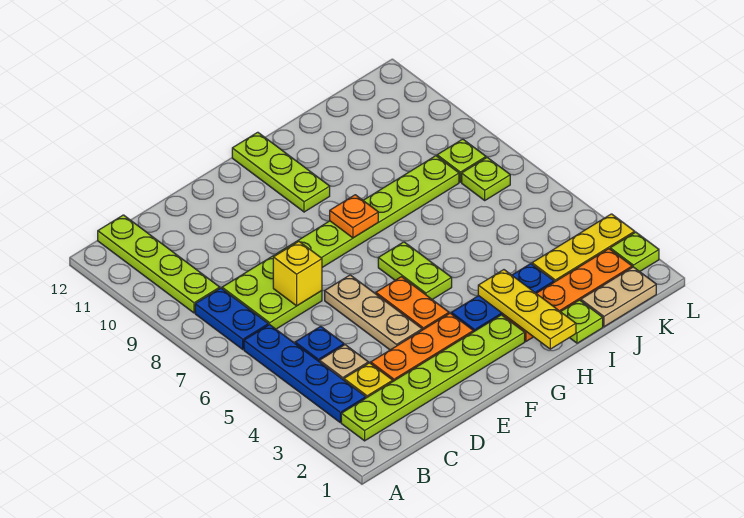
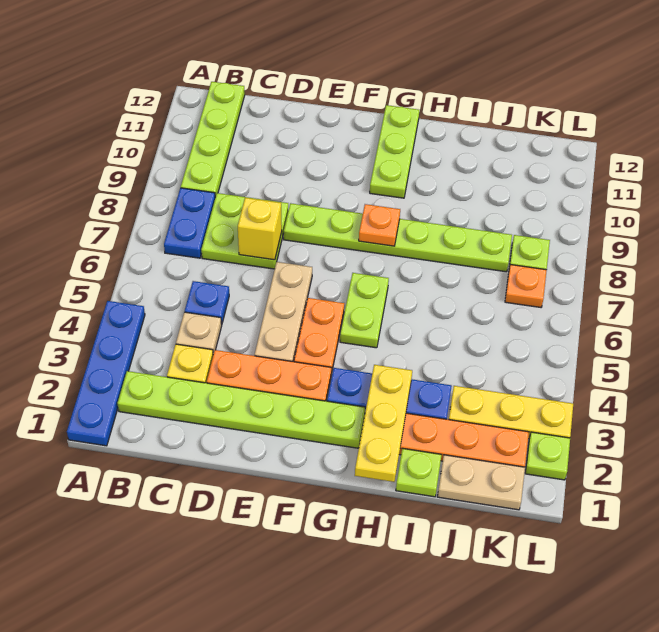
blue plate B3:B6 level 1 -> blue plate A1:A4 level 1
lime plate K7 level 1 -> orange plate K7 level 1

